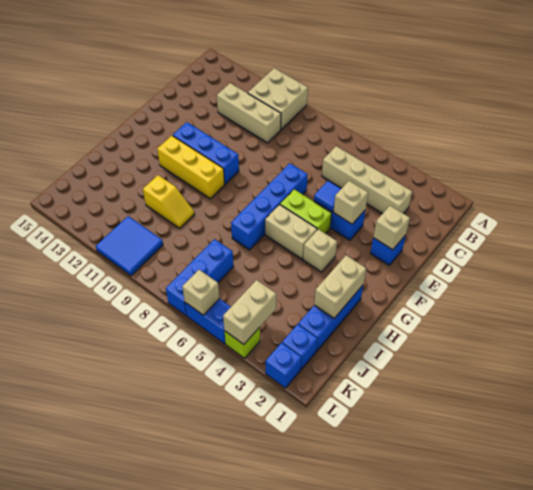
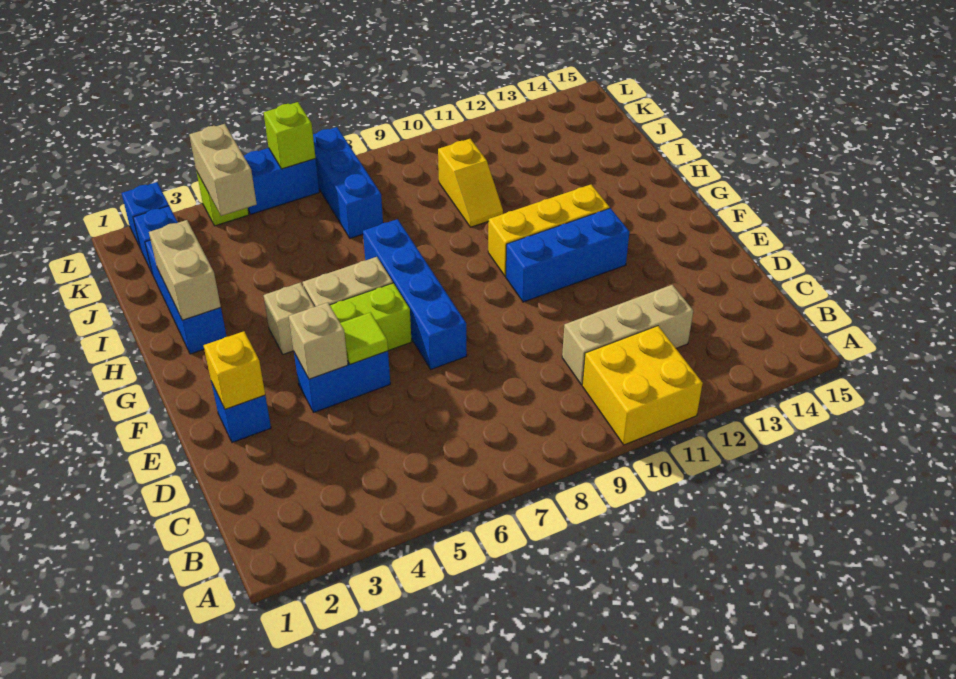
tan brick A10:B11 level 1 -> yellow brick A10:B11 level 1
tan brick C3:C6 level 1 -> none
tan brick E2 level 2 -> yellow brick E2 level 2
blue tile E5 level 2 -> lime tile E5 level 2
yellow slope I10:I11 level 1 top 11 -> yellow slope I10:J10 level 1 top J
blue tile K10:L11 level 1 -> none
tan brick L6 level 2 -> lime brick L6 level 2

